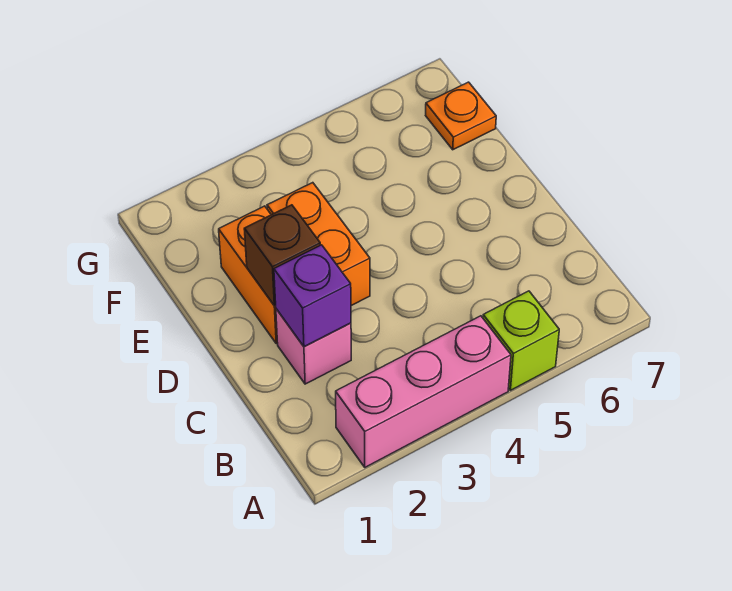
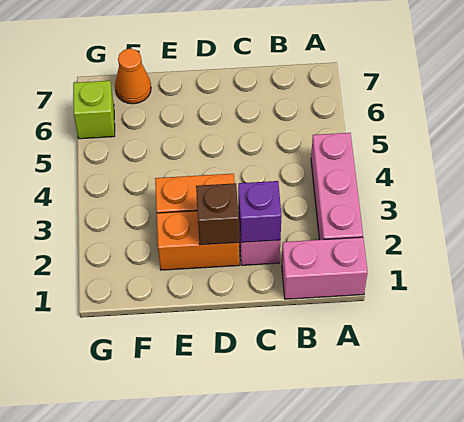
none -> pink brick A1:B1 level 1
lime brick A5 level 1 -> lime brick G6 level 1
orange plate F7 level 1 -> orange cone F7 level 1

